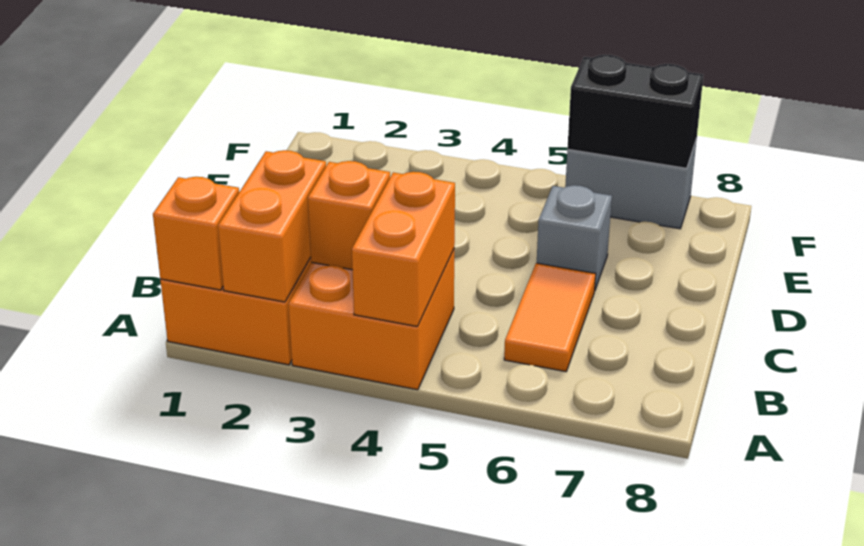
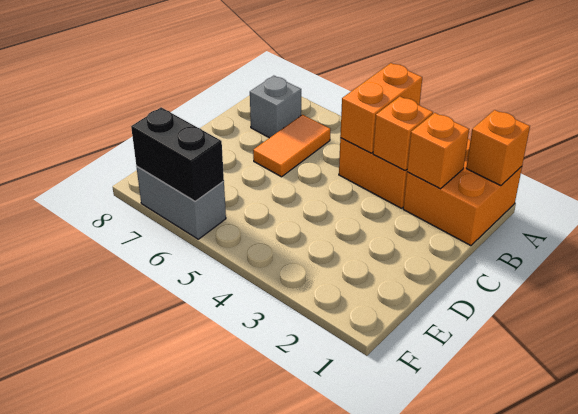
orange brick A2:B2 level 2 -> orange brick B2 level 2
grey brick D6 level 1 -> grey brick B7 level 1

